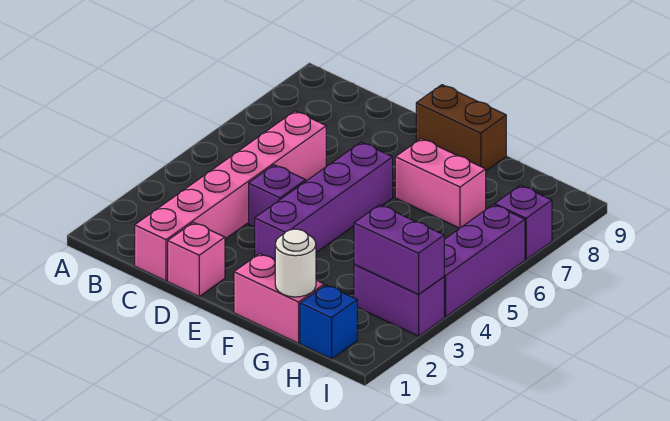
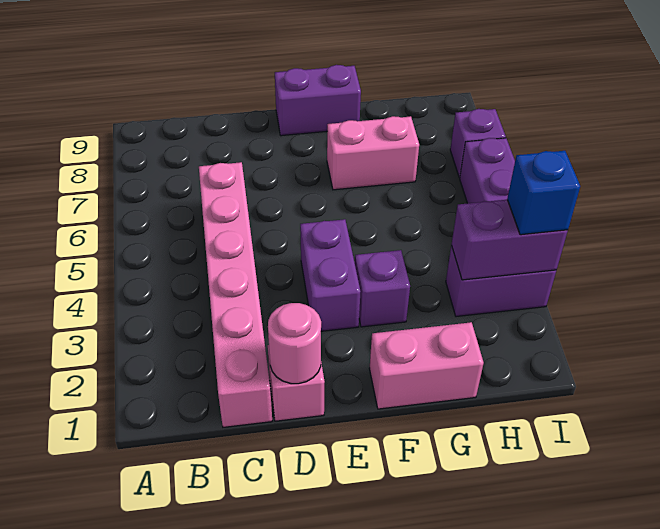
none -> pink round brick D1 level 2
purple brick D4 level 1 -> purple brick F3 level 1
purple brick E3:E6 level 1 -> purple brick E3:E4 level 1
brown brick E9:F9 level 1 -> purple brick E9:F9 level 1
white round brick G1 level 2 -> none
blue brick H1 level 1 -> blue brick I3 level 3

